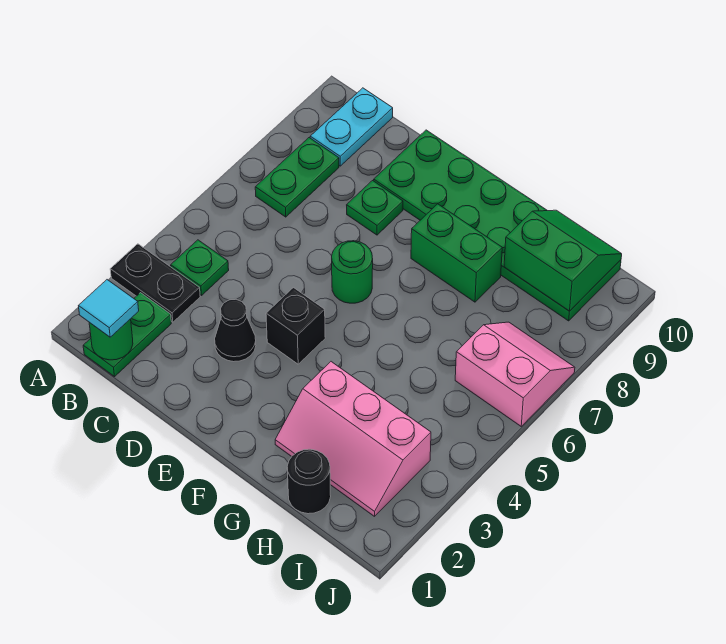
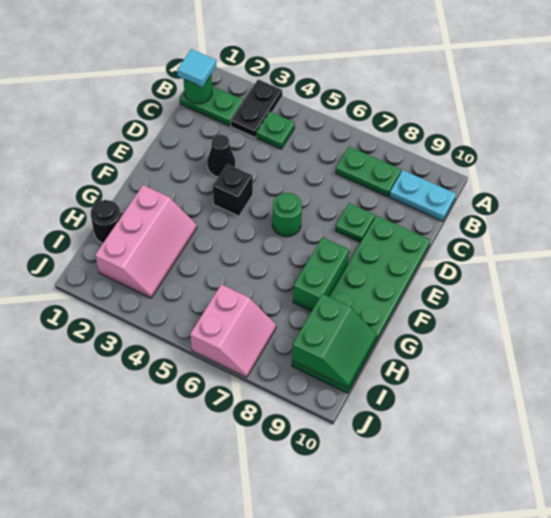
pink slope G2:I3 level 1 top 3 -> pink slope G2:I3 level 1 top 2

